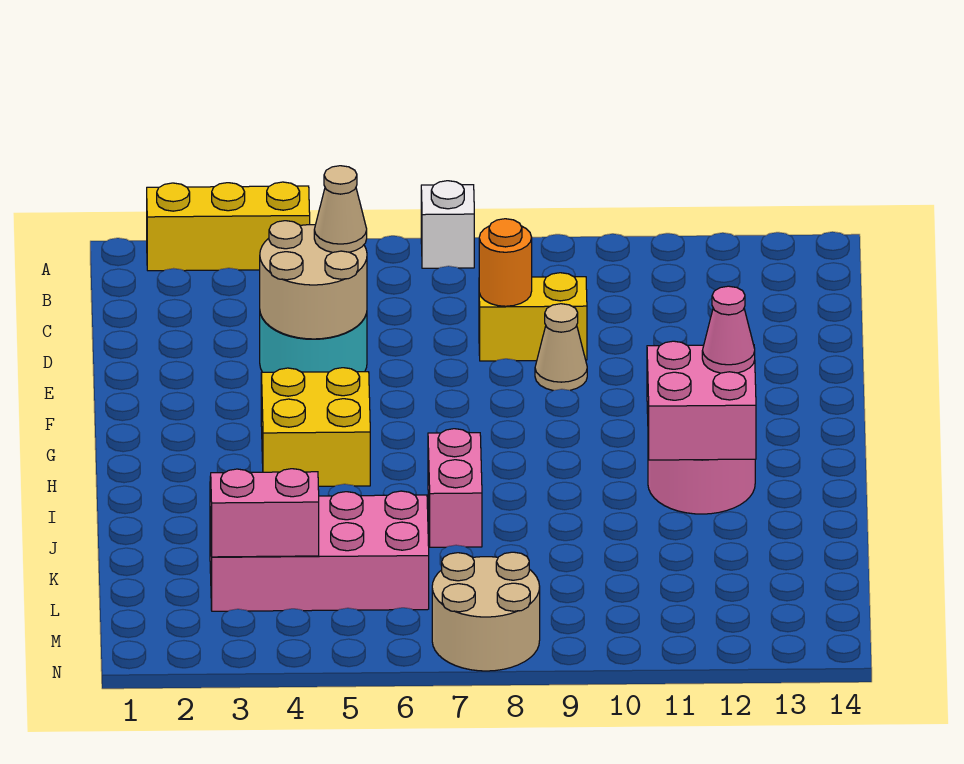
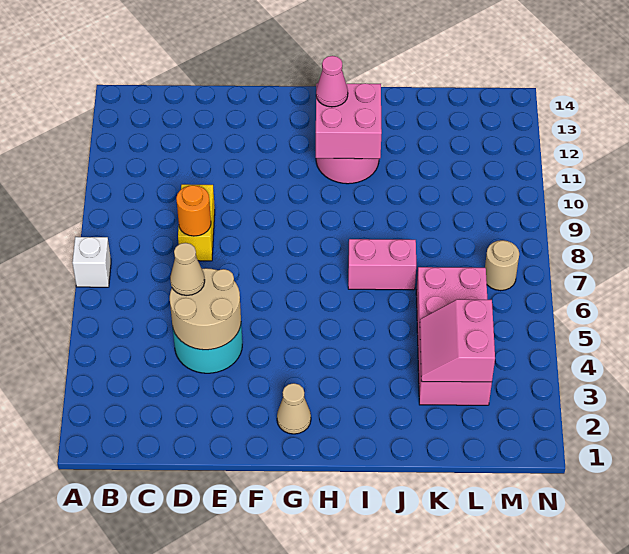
yellow brick A2:A4 level 1 -> none
tan cone E9 level 1 -> tan cone G2 level 1
yellow brick G4:H5 level 1 -> none
tan round brick M7:N8 level 1 -> tan round brick M7 level 1

